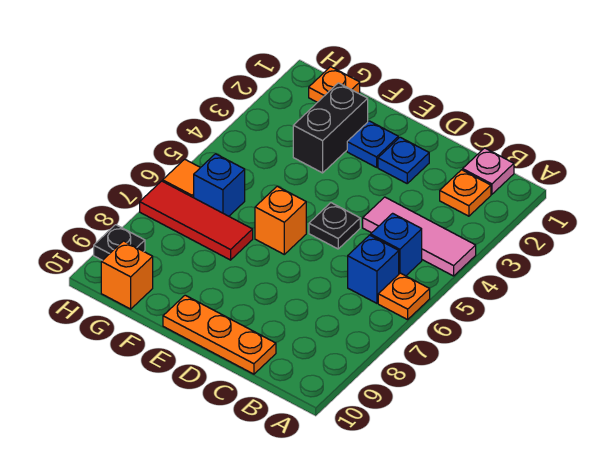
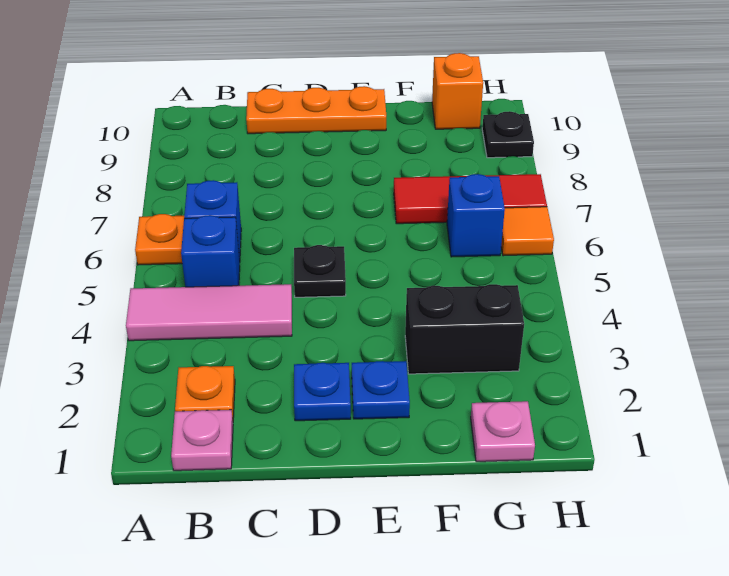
orange brick E6 level 1 -> none
black brick F2:F3 level 1 -> black brick F3:G3 level 1
orange plate G1 level 1 -> pink plate G1 level 1

